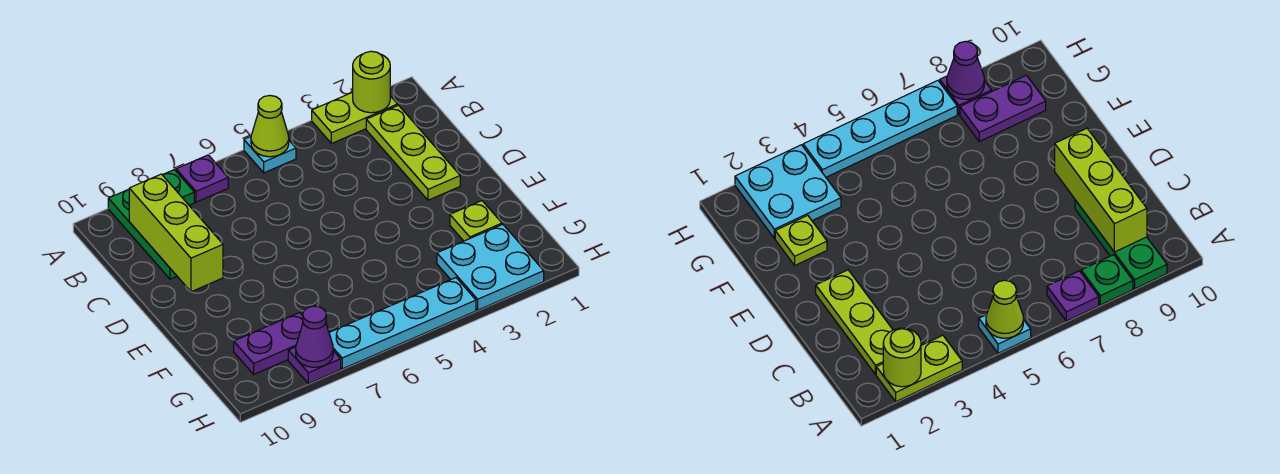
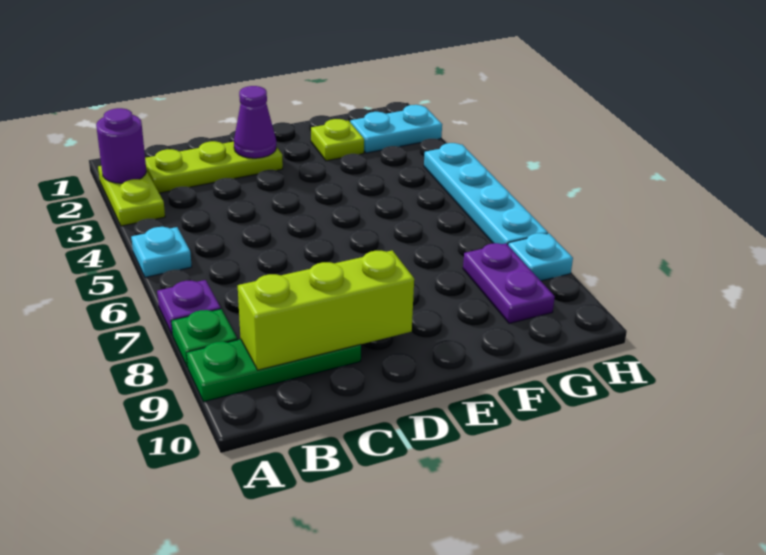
lime round brick A2 level 2 -> purple round brick A2 level 2
lime cone A5 level 2 -> none
cyan plate G2:H3 level 1 -> cyan plate G2:H2 level 1
purple plate H8 level 1 -> cyan plate H8 level 1
purple cone H8 level 2 -> purple cone D2 level 2

